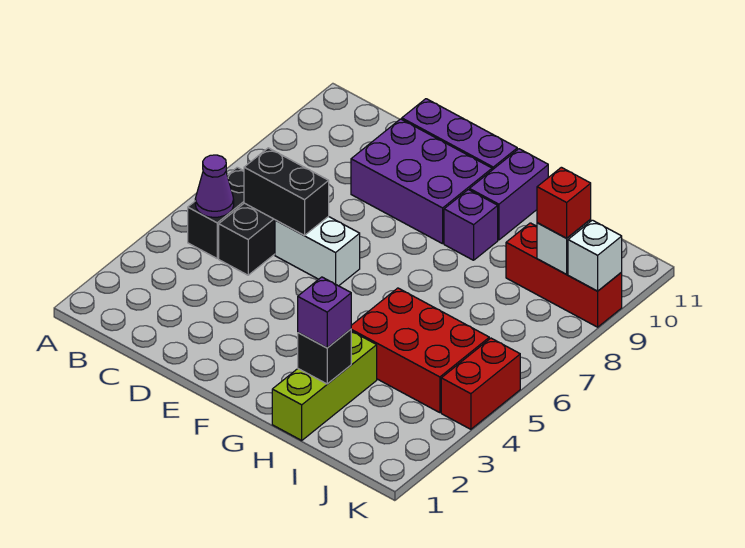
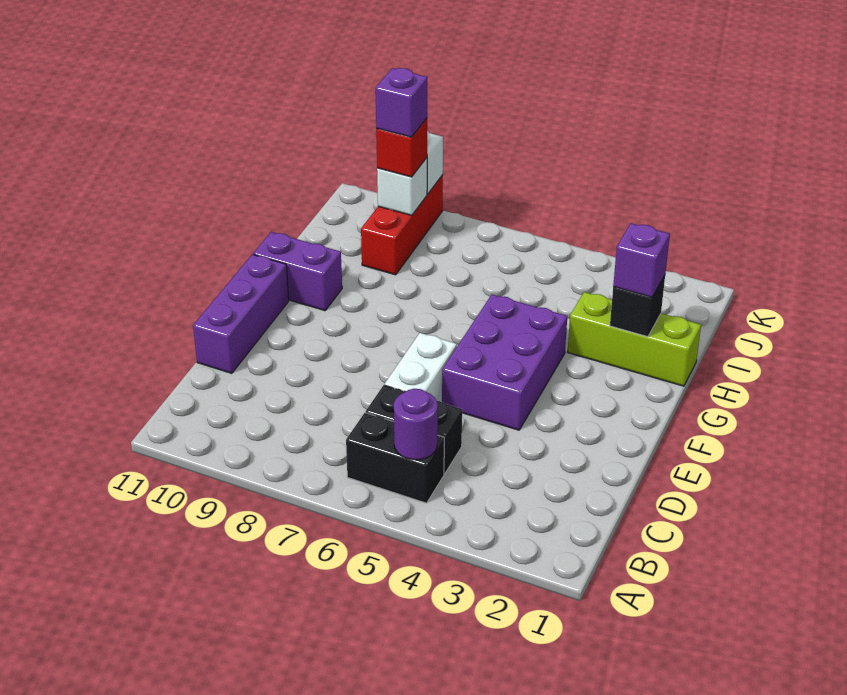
purple cone B5 level 2 -> purple round brick B5 level 2
black brick C6:D6 level 2 -> none
purple brick D9:F10 level 1 -> purple brick E4:G5 level 1
purple brick G9 level 1 -> purple brick J9 level 4
red brick H4:J5 level 1 -> none
red brick K4:K5 level 1 -> none

